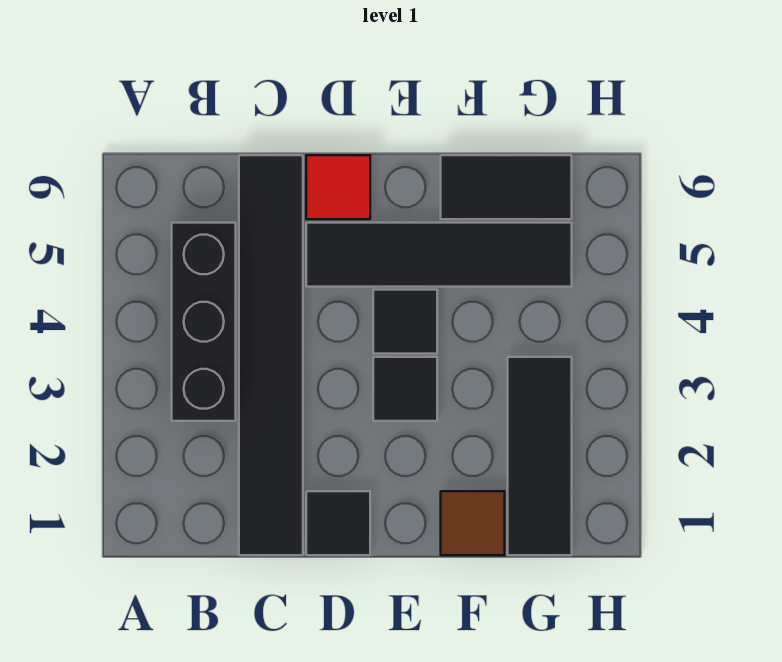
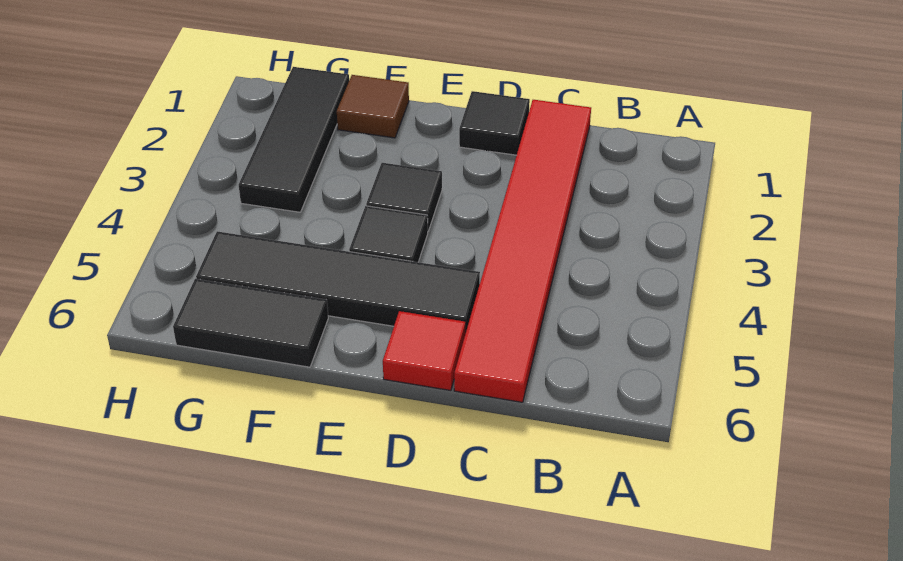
black brick B3:B5 level 1 -> none
black tile C1:C6 level 1 -> red tile C1:C6 level 1

